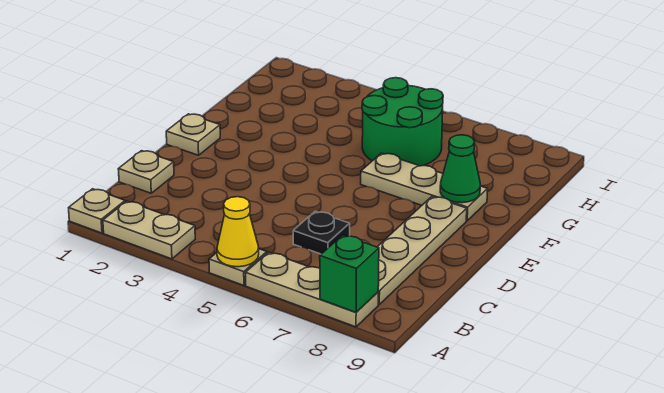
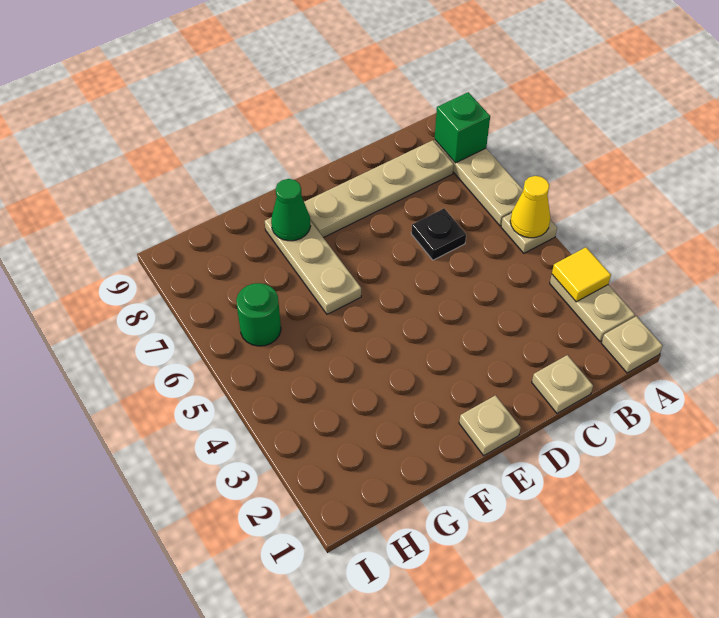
none -> yellow tile A3 level 2
green round brick G5:H6 level 1 -> green round brick H6 level 1

